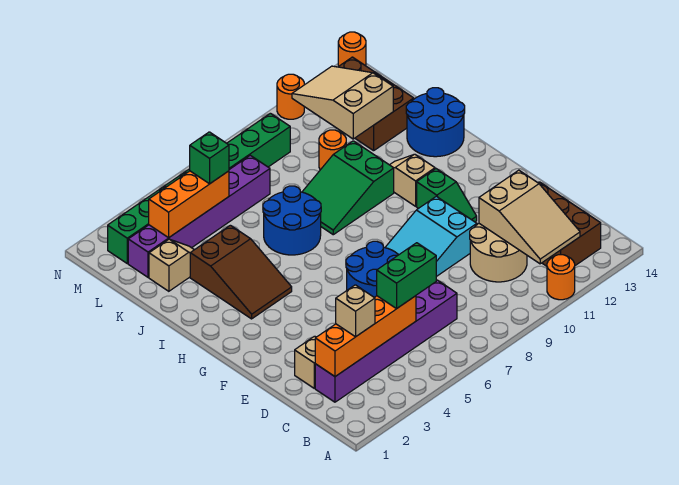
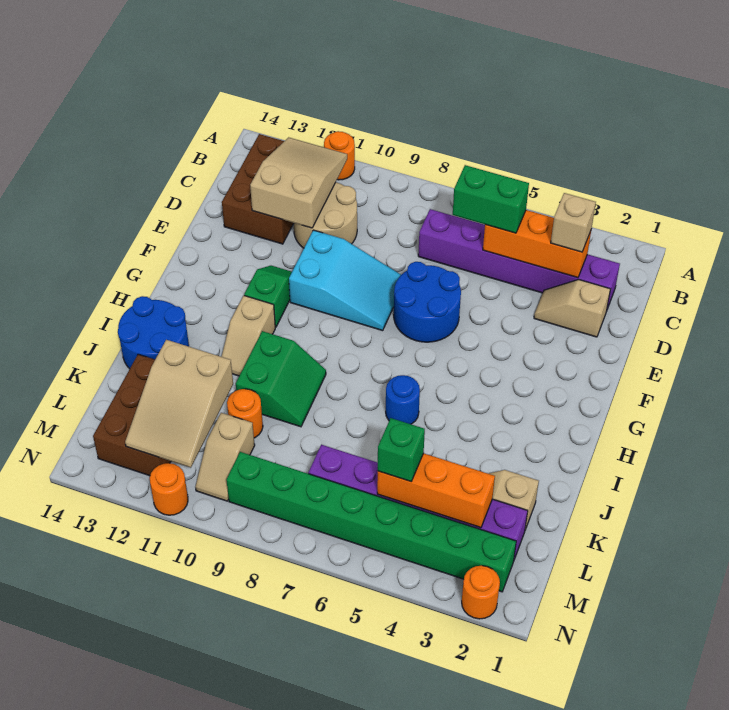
orange brick C2:C5 level 2 -> orange brick C3:C5 level 2
brown slope H3:J4 level 1 top J -> none
blue round brick I6:J7 level 1 -> blue round brick I6 level 1
green slope I8:J10 level 1 top 10 -> green slope I9:J10 level 1 top 10
none -> tan slope L10:M10 level 1 top L
orange round brick N14 level 1 -> orange round brick N2 level 1

